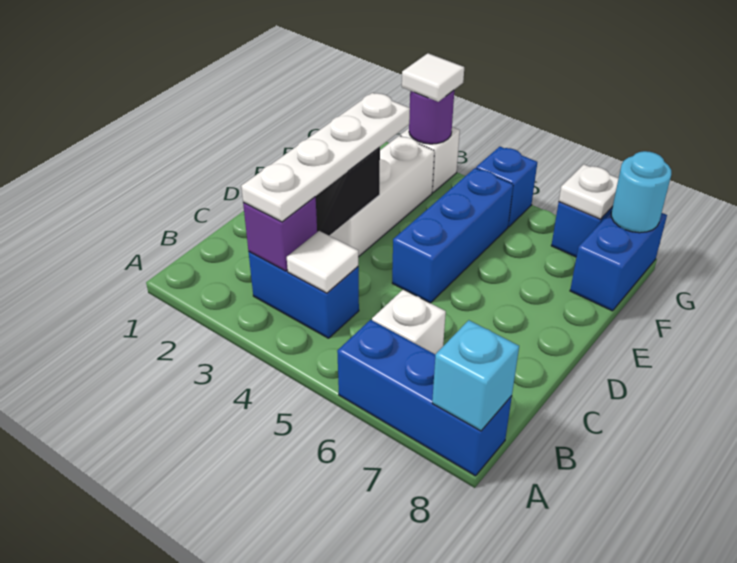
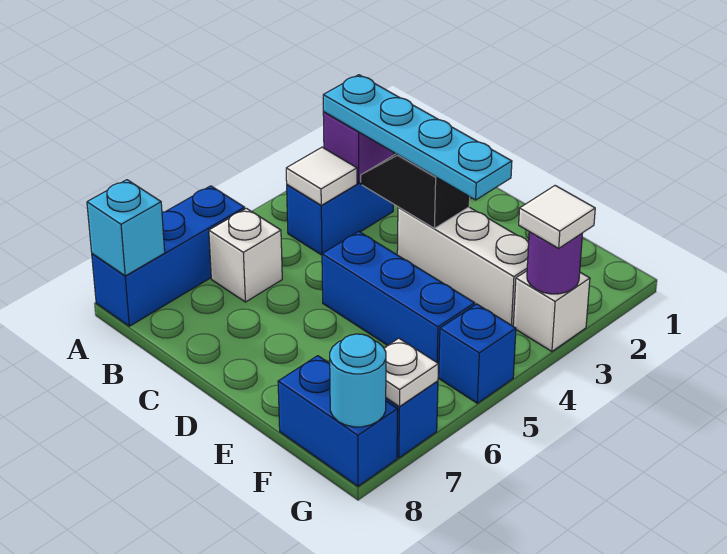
white plate B3:E3 level 3 -> cyan plate B3:E3 level 3

